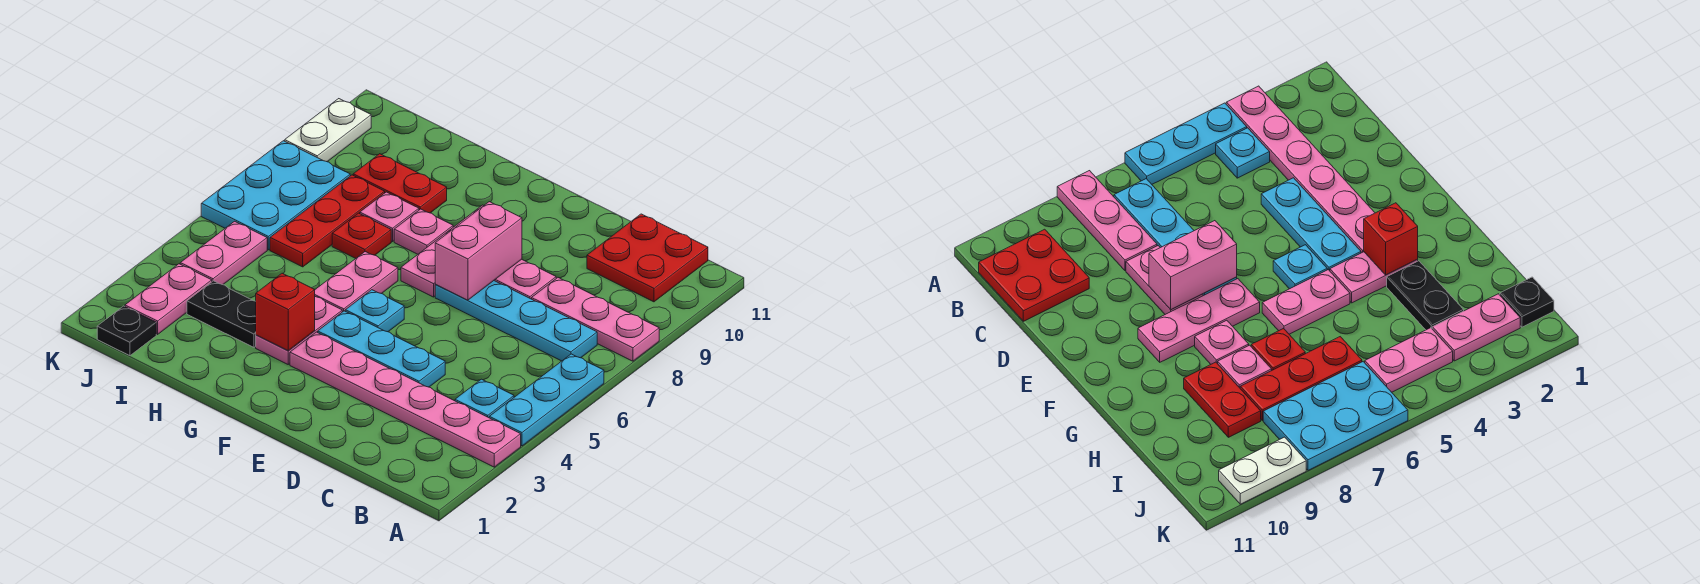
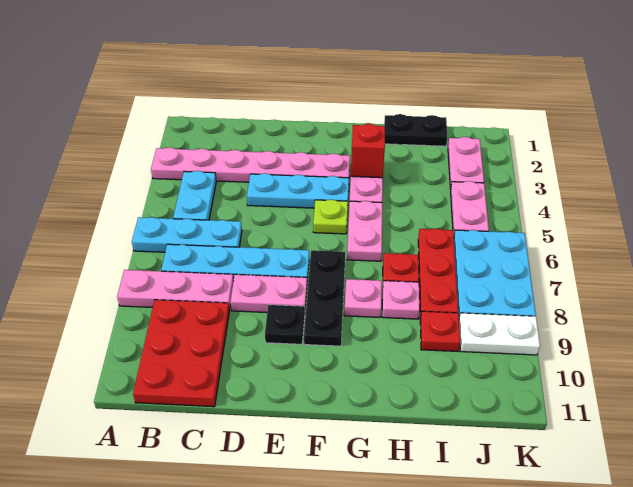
cyan plate A4:A6 level 1 -> cyan plate A6:C6 level 1
cyan plate B4 level 1 -> cyan plate B4:B5 level 1
red plate B10:C11 level 1 -> red plate B9:C11 level 1
pink brick E7:E8 level 2 -> none
cyan plate F5 level 1 -> lime plate F5 level 1
pink plate F7:F9 level 1 -> black plate F7:F9 level 1
black plate H3:I3 level 1 -> black plate H1:I1 level 1
red plate H9:I9 level 1 -> red plate I9 level 1
black plate J1 level 1 -> black plate E9 level 1
white plate K9:K10 level 1 -> white plate J9:K9 level 1

